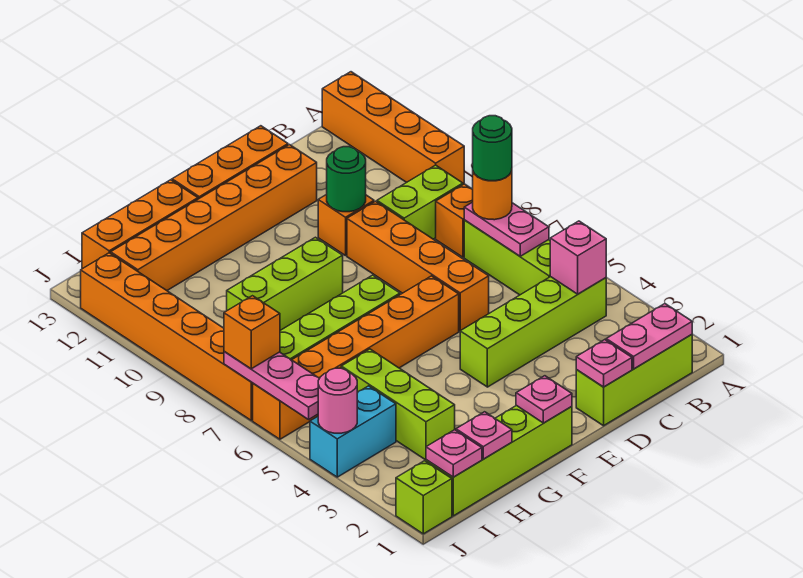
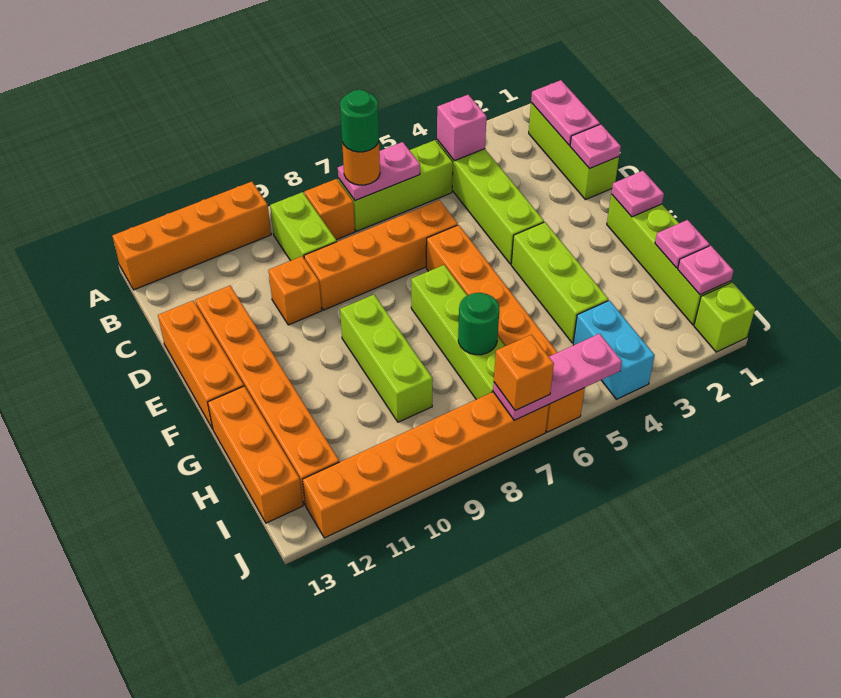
green round brick D10 level 2 -> green round brick H7 level 2
lime brick H3:H5 level 1 -> lime brick F4:H4 level 1
pink round brick J4 level 2 -> none

